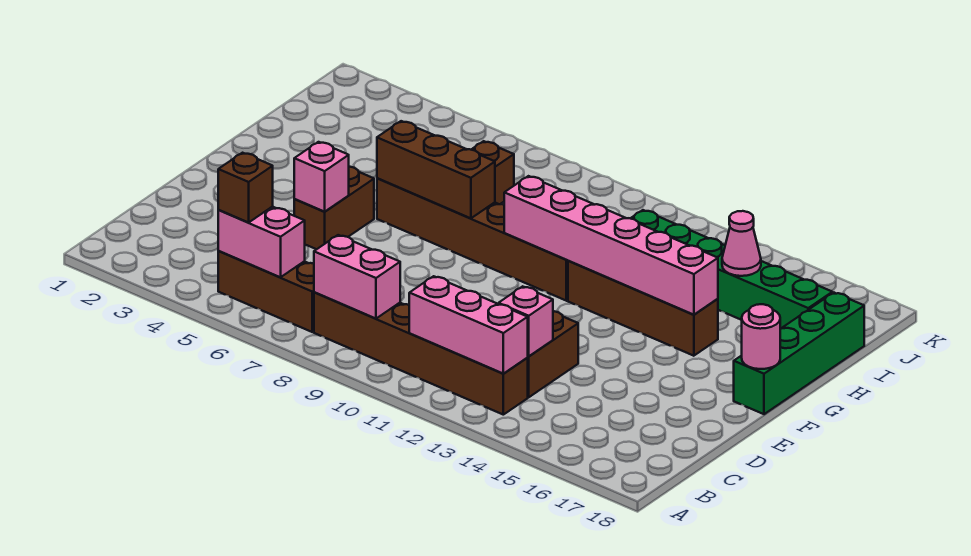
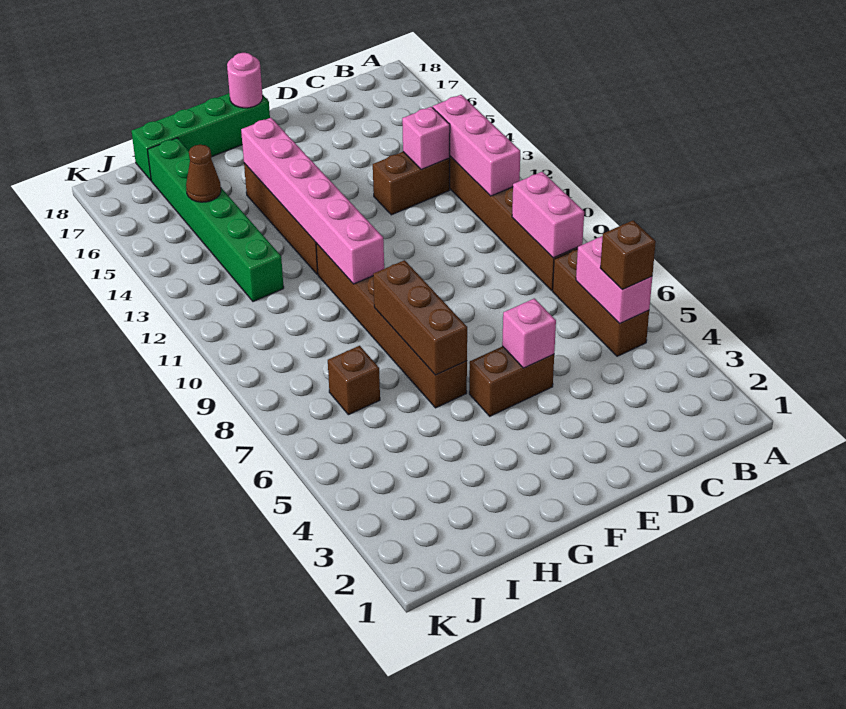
pink cone I15 level 2 -> brown cone I15 level 2

